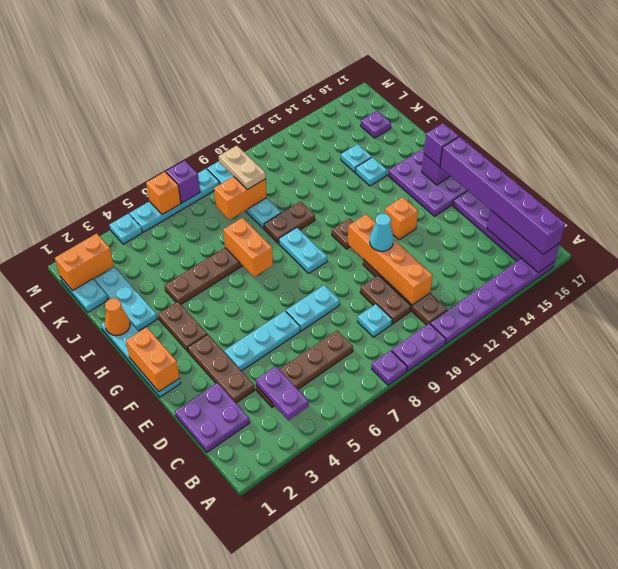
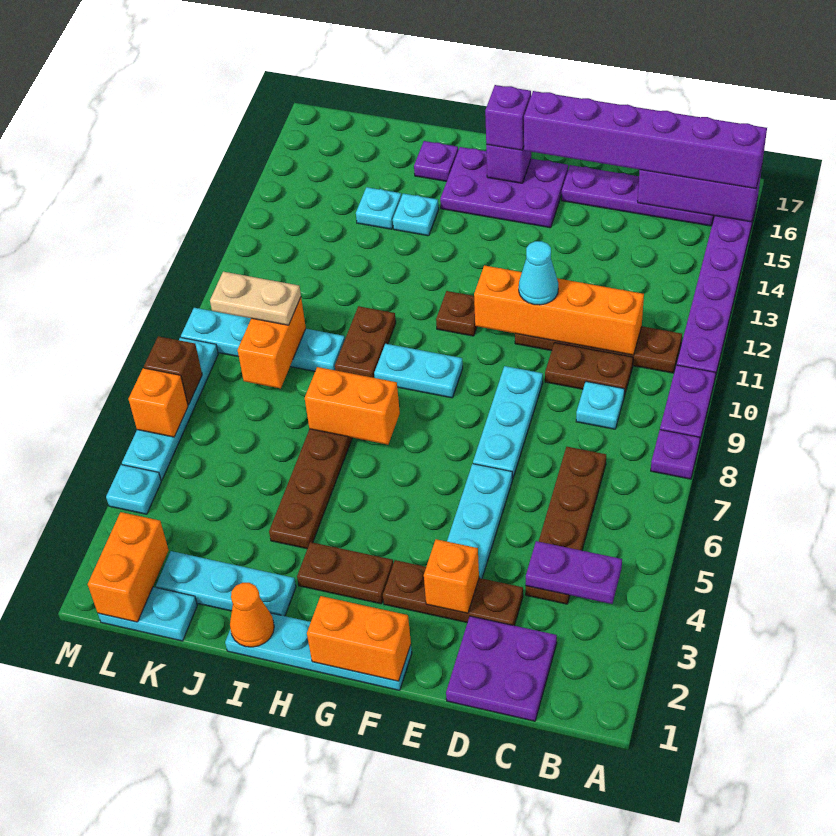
cyan plate E7:E8 level 1 -> cyan plate E7:E9 level 1
orange brick F13 level 1 -> orange brick E3 level 2
purple plate K16 level 1 -> purple plate I16 level 1
purple brick M7 level 2 -> brown brick M7 level 2

